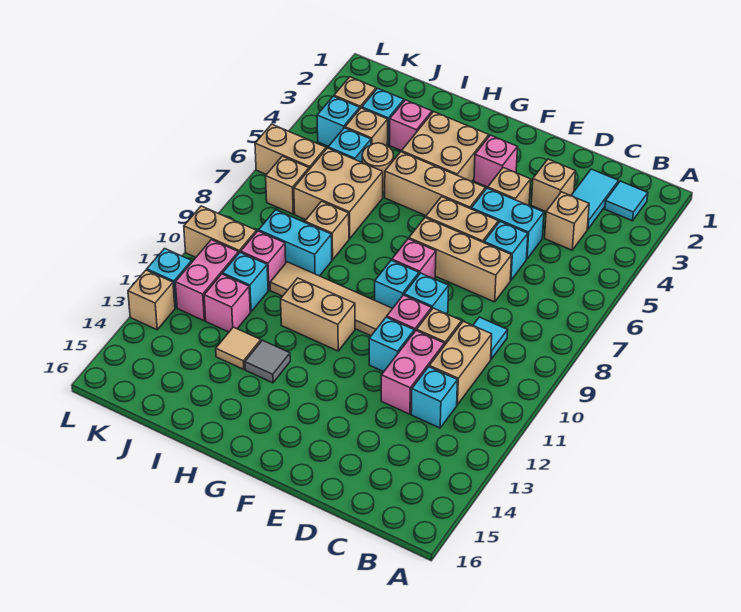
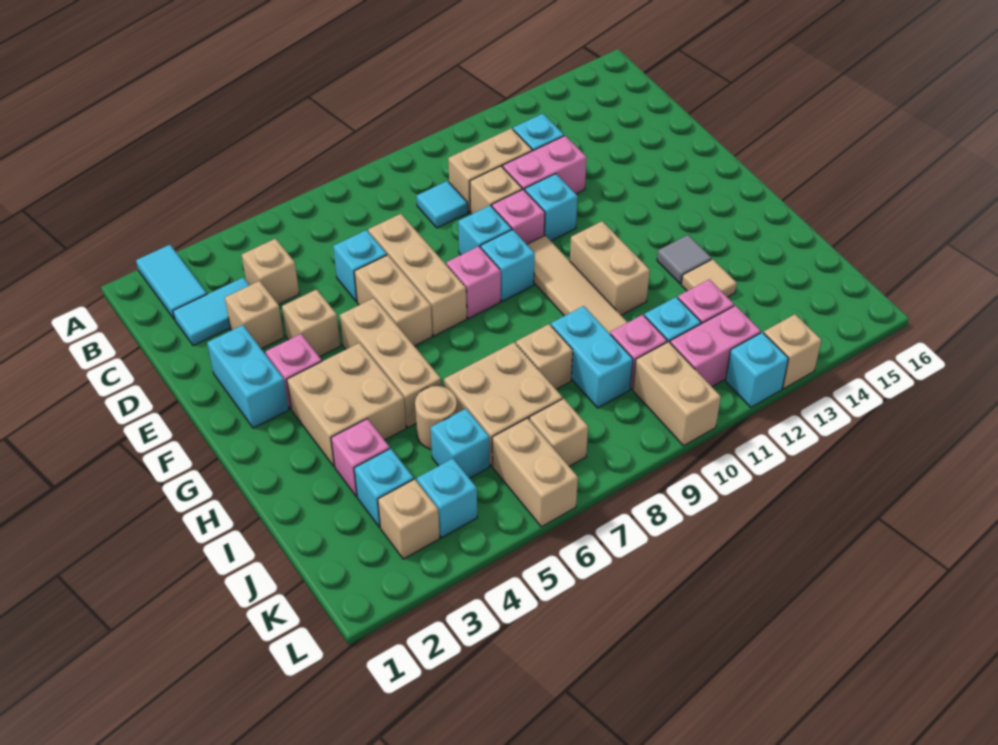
cyan tile B2 level 1 -> cyan tile A2:B2 level 1
cyan brick D5:E5 level 1 -> cyan brick E2:F2 level 1
tan brick J4 level 1 -> none

